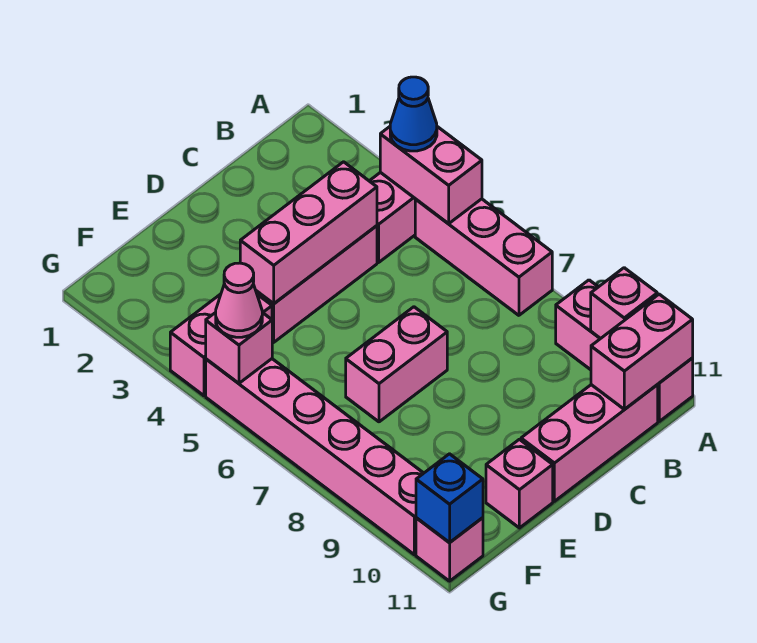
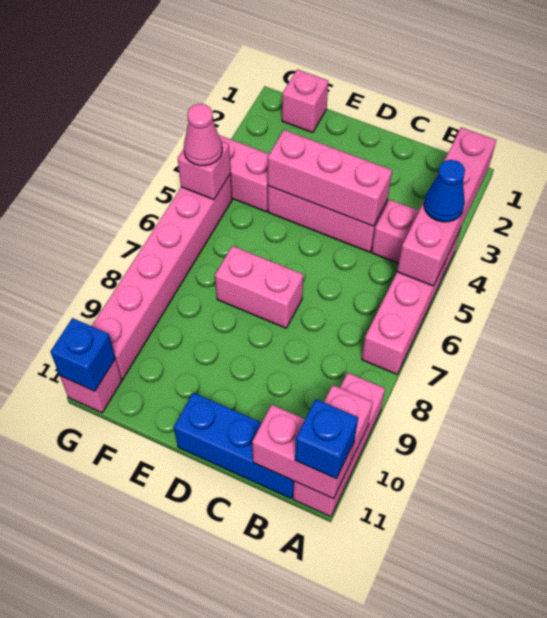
pink brick A4:A5 level 2 -> pink brick A2:A5 level 2
none -> blue brick A11 level 3
pink brick B11:D11 level 1 -> blue brick B11:D11 level 1
pink brick E11 level 1 -> pink brick F1 level 1

